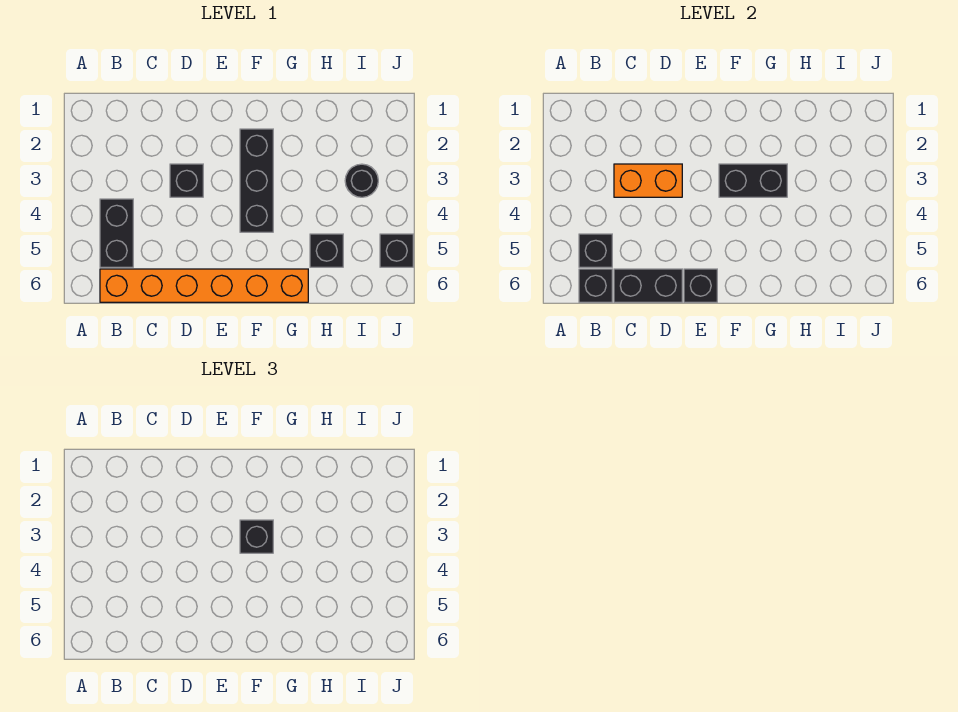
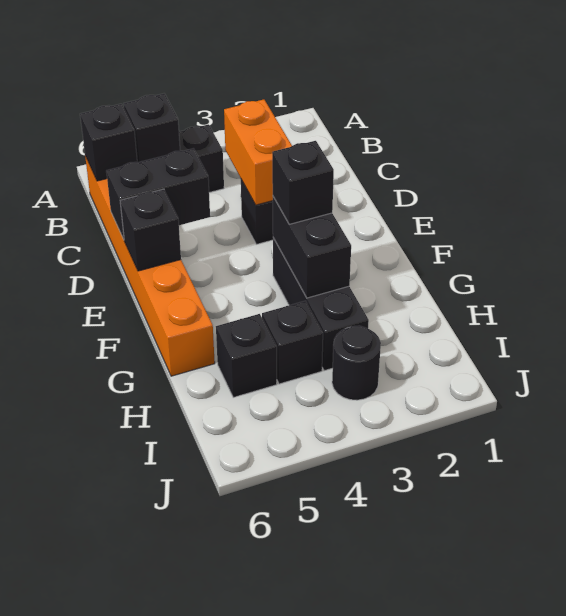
black brick C6:D6 level 2 -> black brick D5:D6 level 2
black brick F2:F4 level 1 -> black brick F3:H3 level 1
black brick J5 level 1 -> black brick H4 level 1

